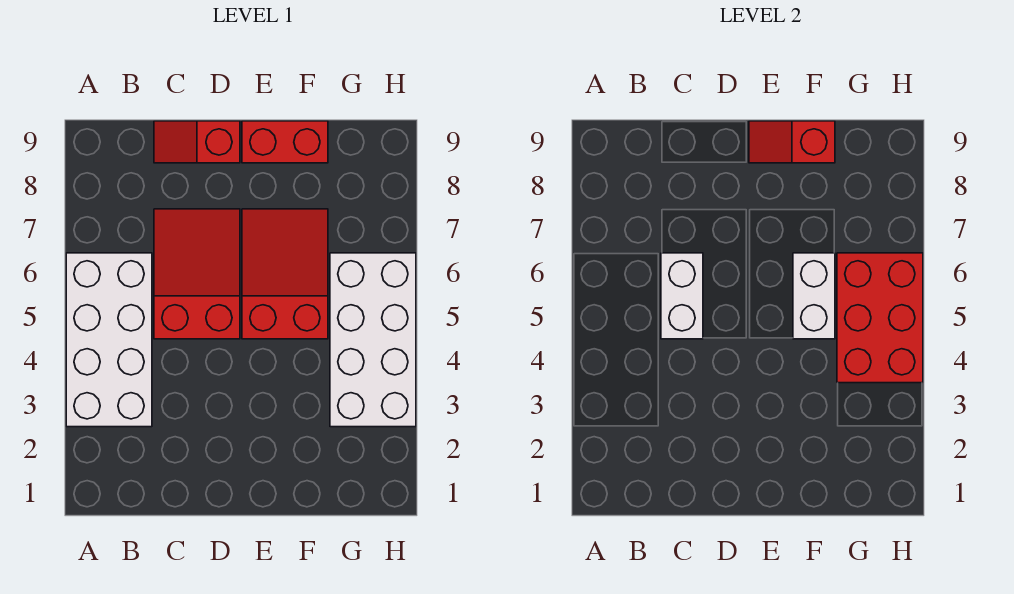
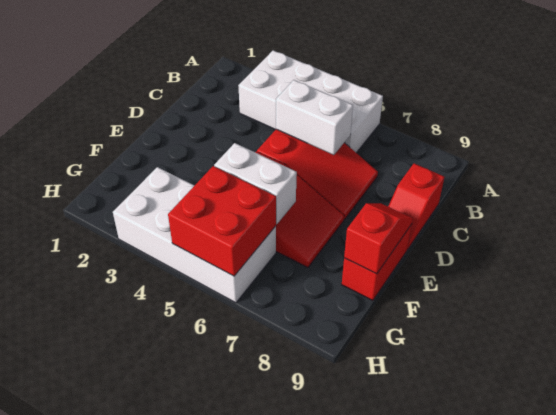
red slope C9:D9 level 1 top D -> red slope C9:D9 level 1 top C
red brick G4:H6 level 2 -> red brick G5:H6 level 2

